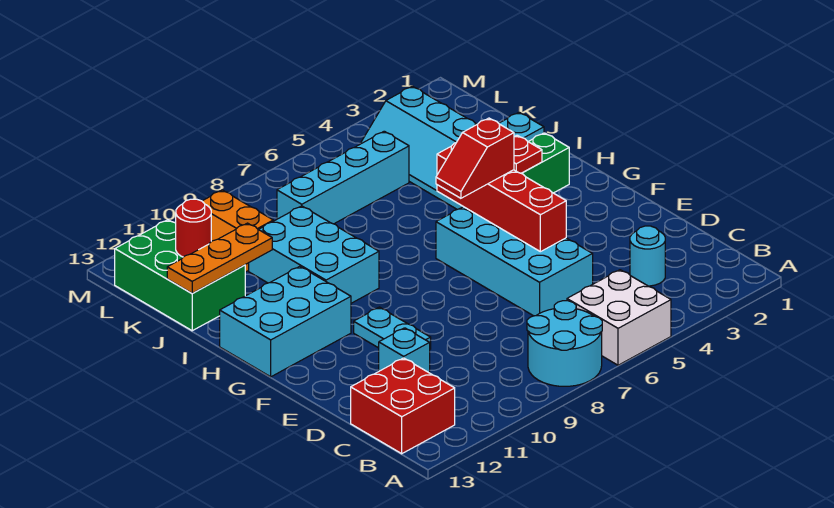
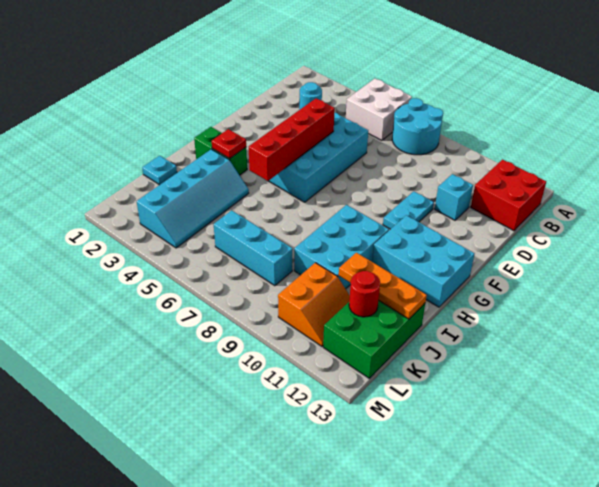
red slope G5:G6 level 3 top 5 -> none
cyan brick K5:K8 level 1 -> cyan brick K6:K8 level 1

